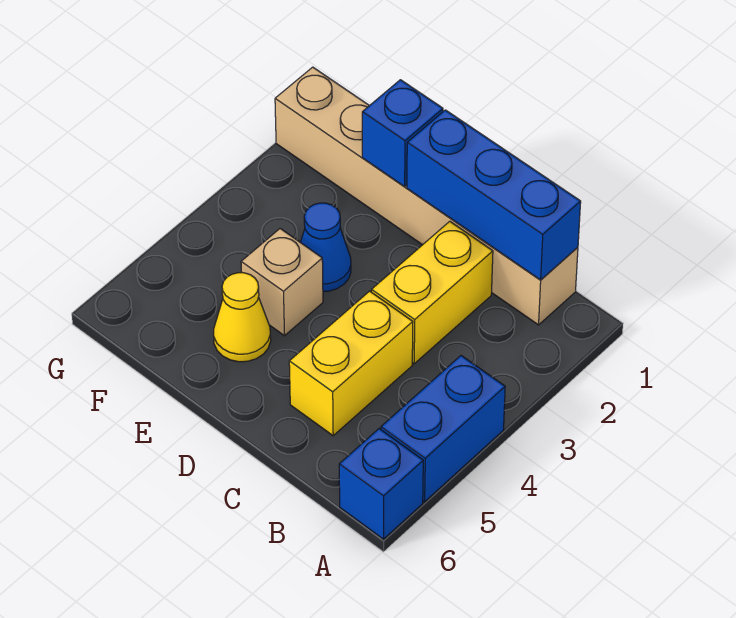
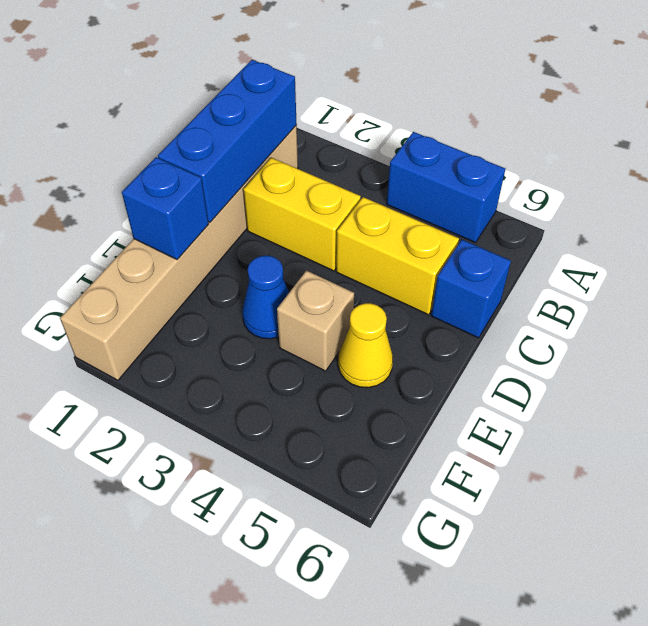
blue brick A6 level 1 -> blue brick C6 level 1

